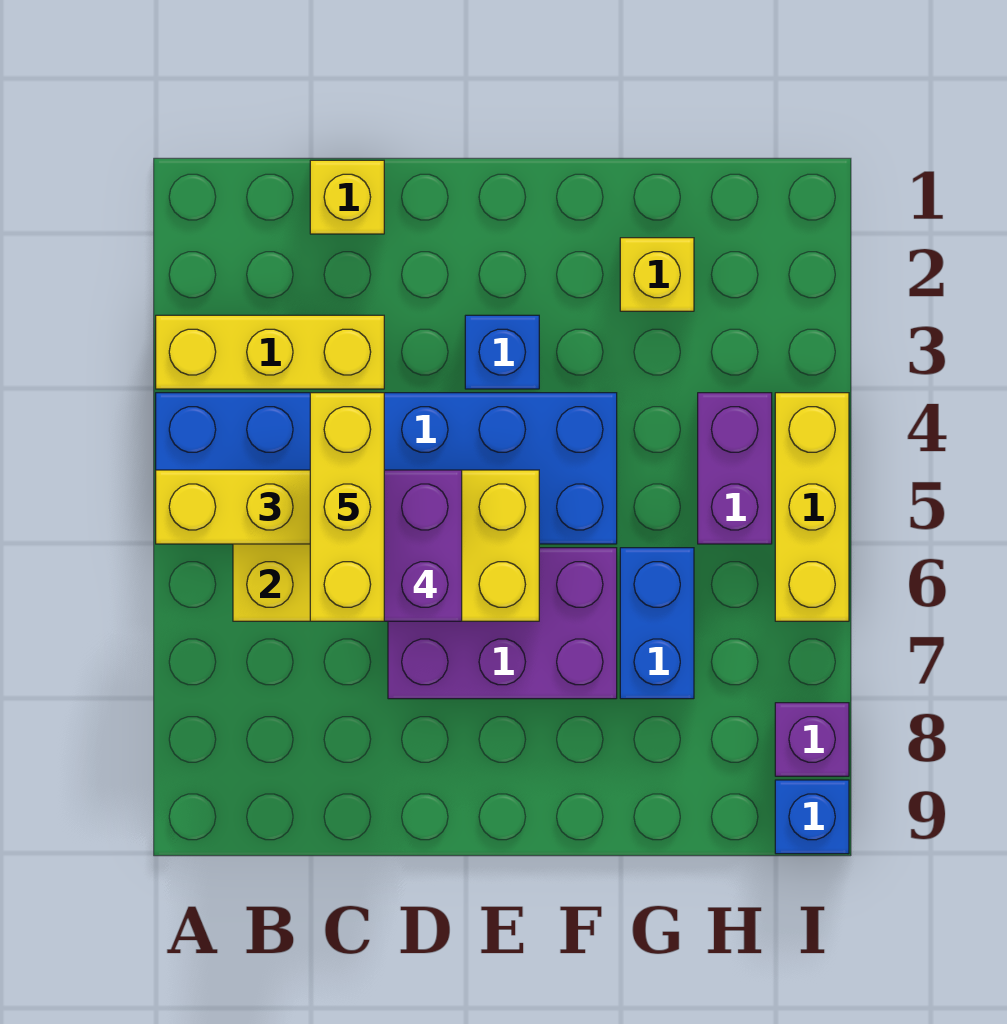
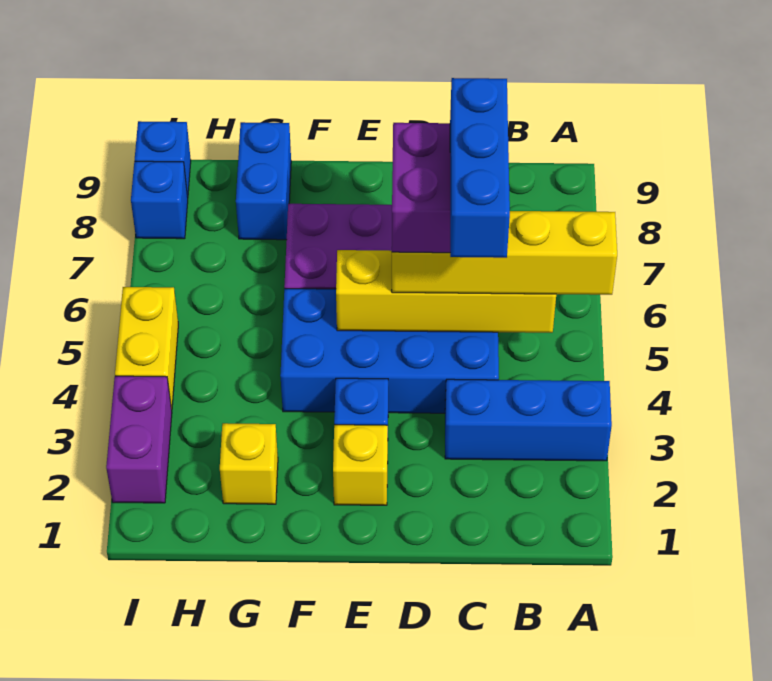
yellow brick A3:C3 level 1 -> blue brick A3:C3 level 1
blue brick A4:F5 level 1 -> blue brick C4:F5 level 1
yellow brick B5:E6 level 2 -> yellow brick B5:E5 level 2
yellow brick C1 level 1 -> yellow brick E2 level 1
yellow brick C4:C6 level 5 -> blue brick C4:C6 level 5
blue brick G6:G7 level 1 -> blue brick G8:G9 level 1
purple brick H4:H5 level 1 -> purple brick I2:I3 level 1
yellow brick I4:I6 level 1 -> yellow brick I4:I5 level 1
purple brick I8 level 1 -> blue brick I8 level 1

